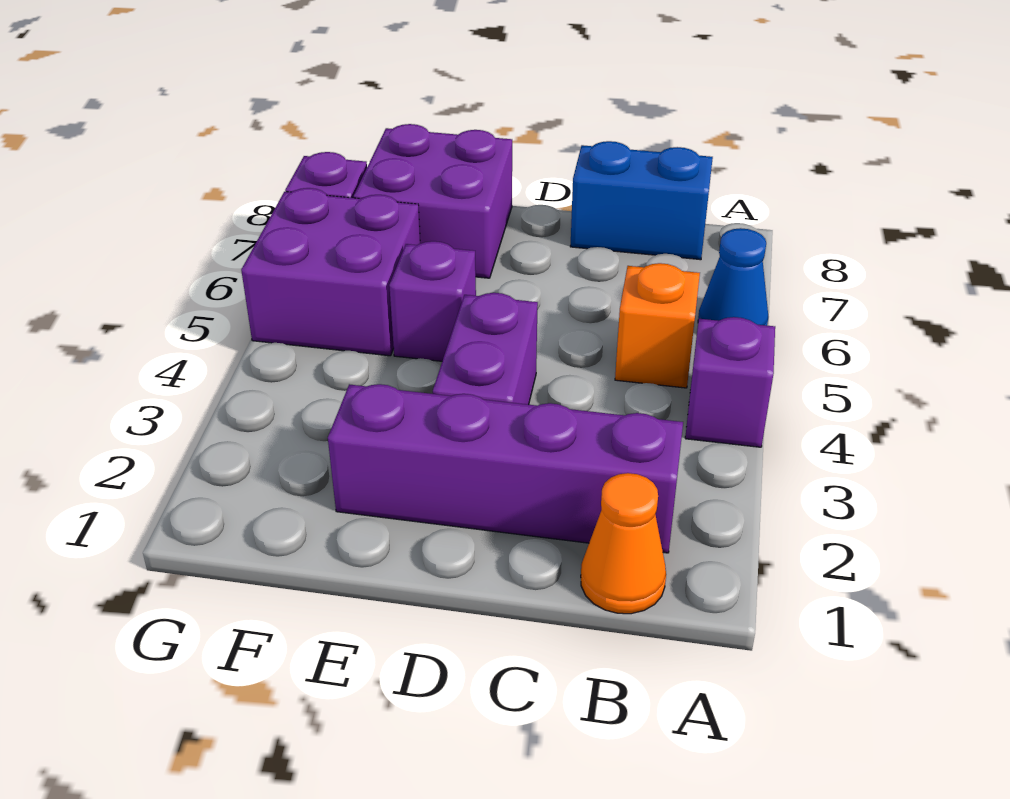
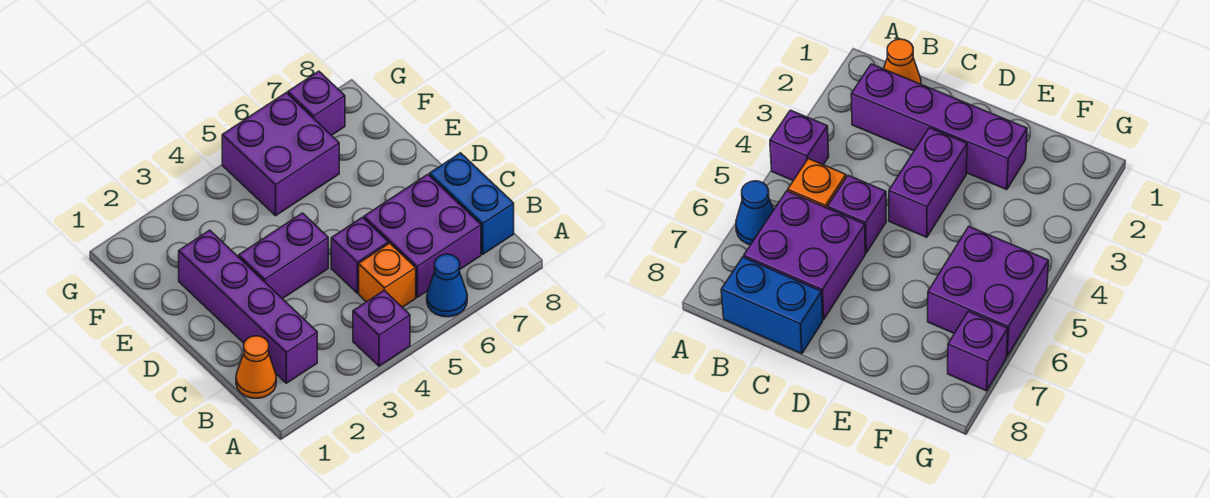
purple brick E5 level 1 -> purple brick C5 level 1
purple brick E7:F8 level 1 -> purple brick B6:C7 level 1

